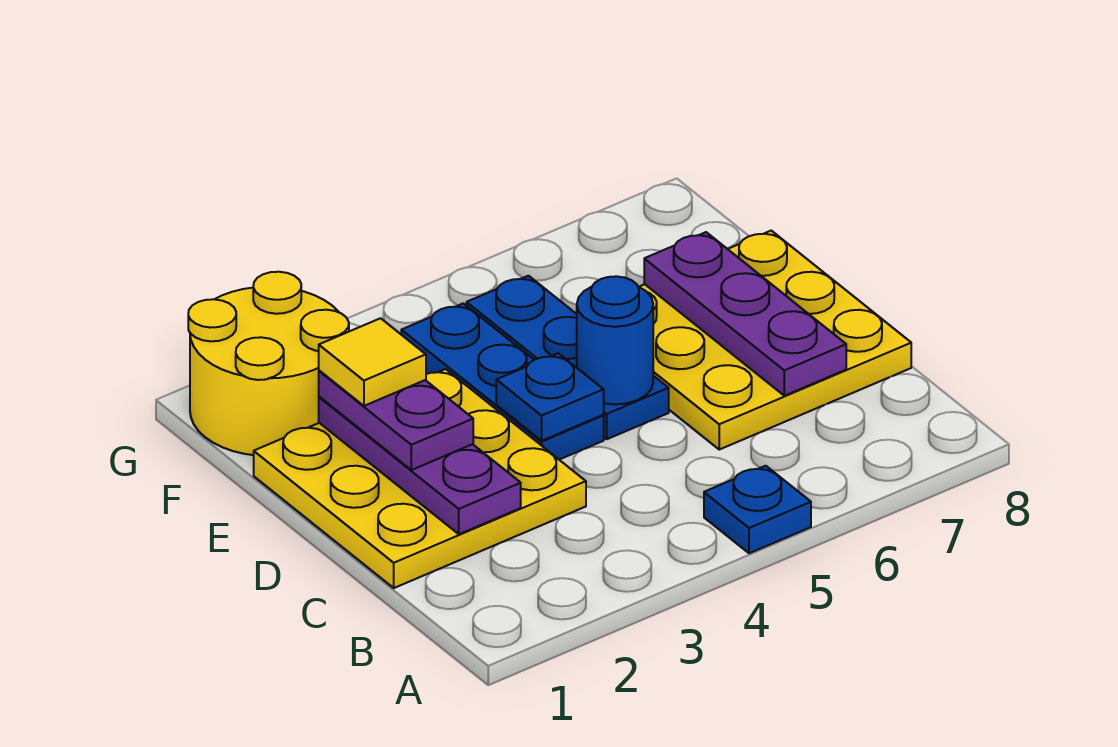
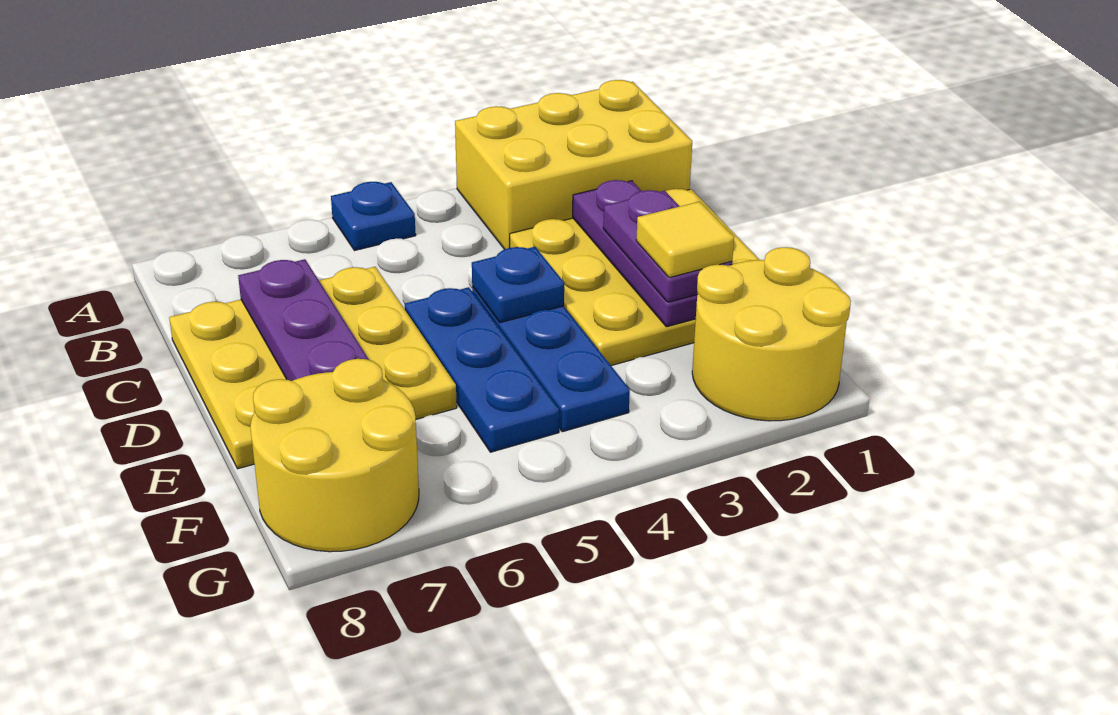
none -> yellow brick A1:B3 level 1
blue round brick D5 level 2 -> none
none -> yellow round brick F7:G8 level 1

